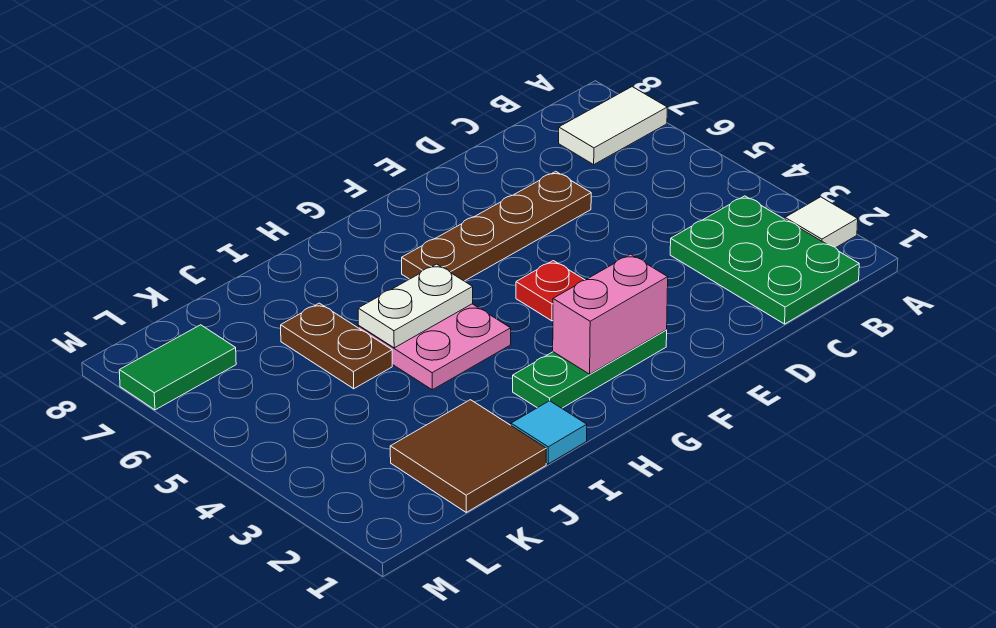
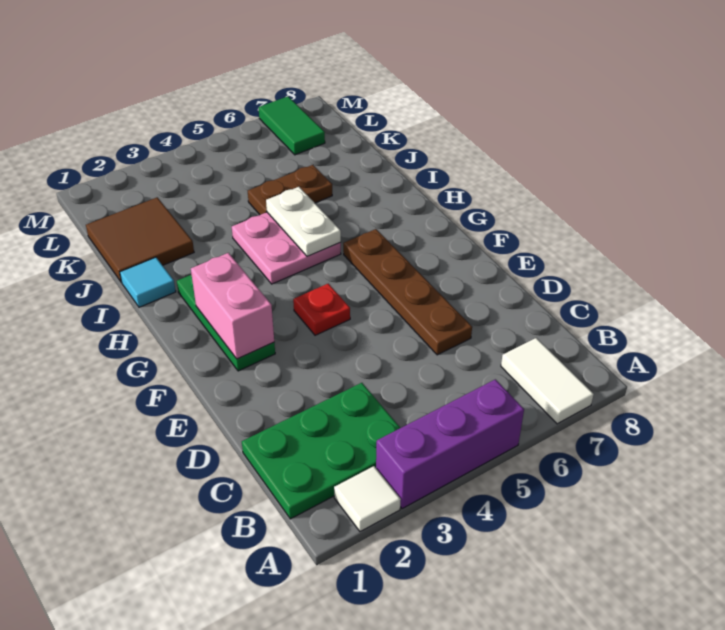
none -> purple brick A3:A5 level 1

